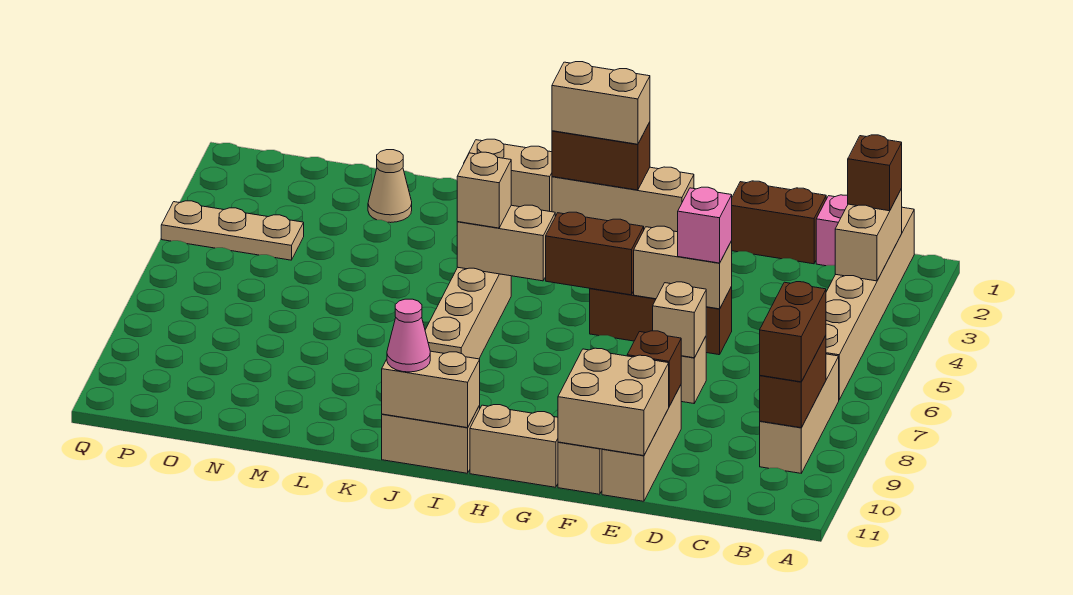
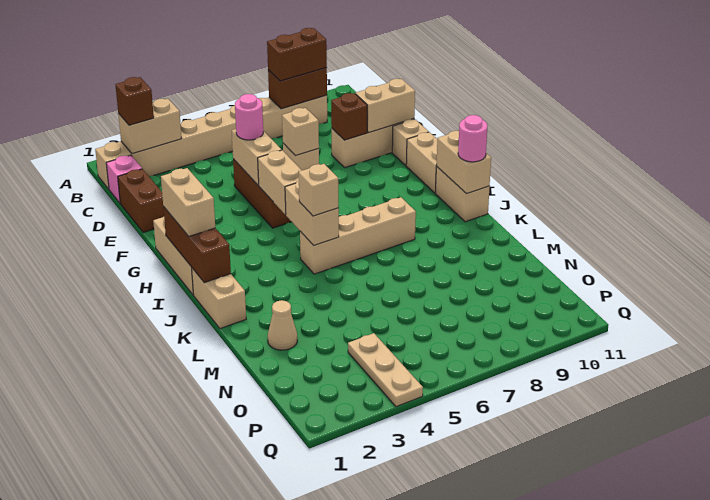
pink brick E5 level 3 -> pink round brick E5 level 3
tan brick E10:F11 level 2 -> tan brick E10:E11 level 2
brown brick G5:H5 level 2 -> tan brick G5:H5 level 2
brown brick H1:I1 level 2 -> brown brick H1:J1 level 2
pink cone J11 level 3 -> pink round brick J11 level 3

